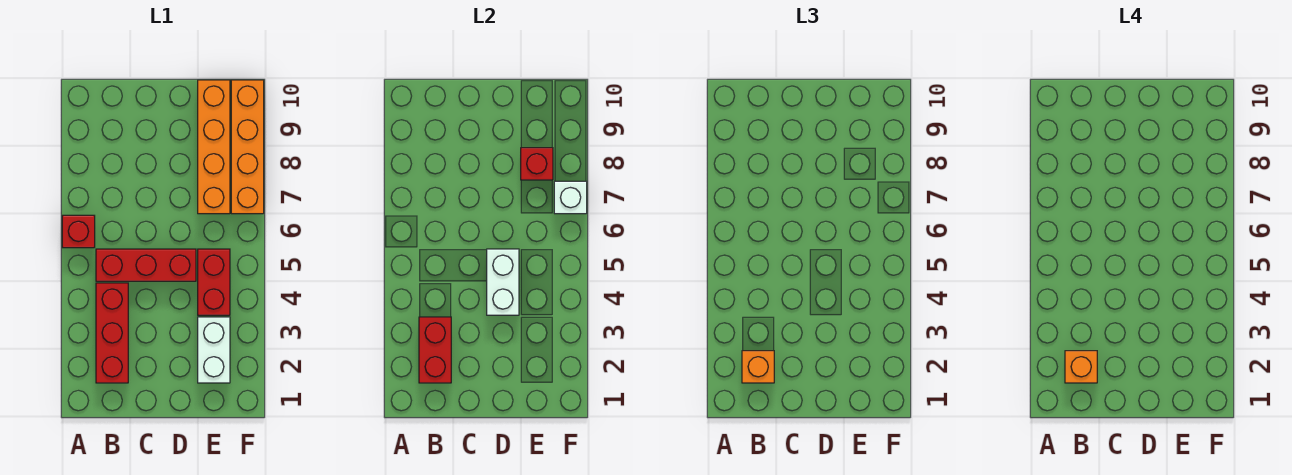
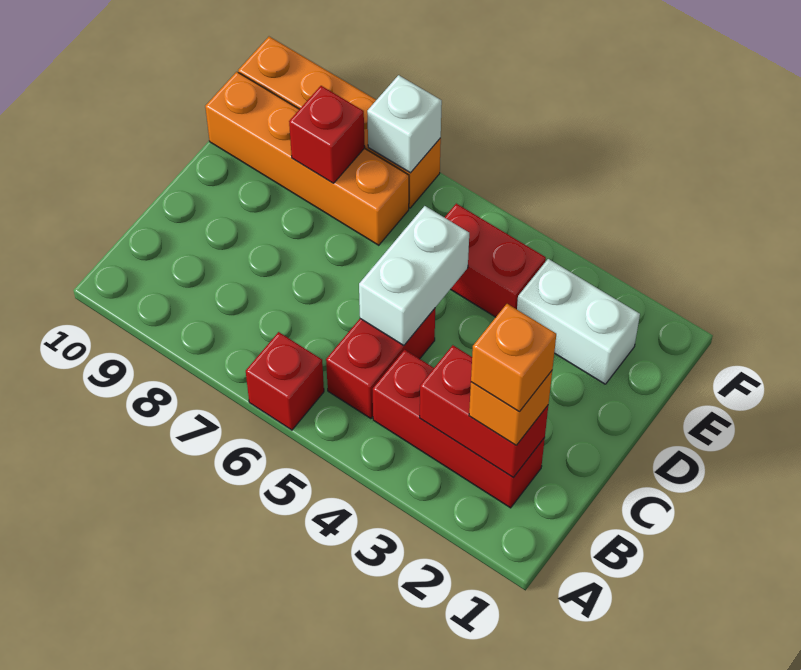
red brick B5:D5 level 1 -> red brick B5:C5 level 1
white brick D4:D5 level 2 -> white brick C5:D5 level 2

